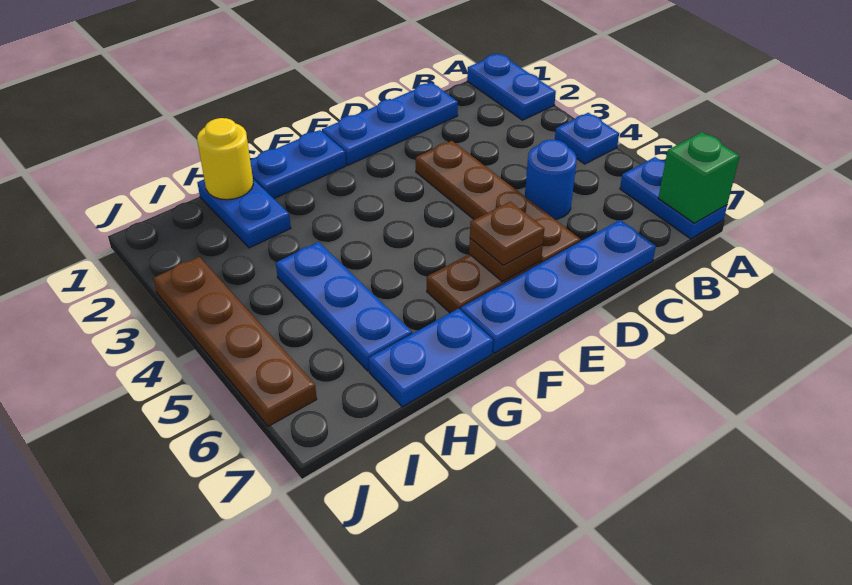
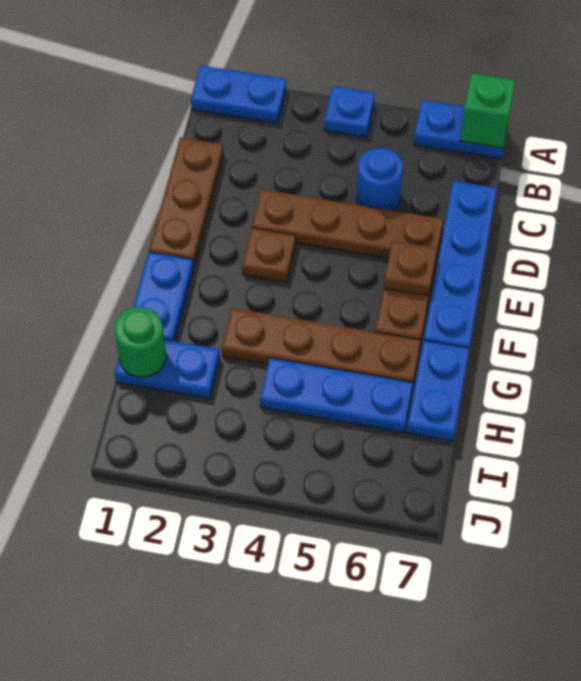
blue plate C1:E1 level 1 -> brown plate C1:E1 level 1
brown plate E6 level 3 -> brown plate E3 level 1
yellow round brick H1 level 2 -> green round brick H1 level 2
brown plate J3:J6 level 1 -> brown plate G3:G6 level 1

